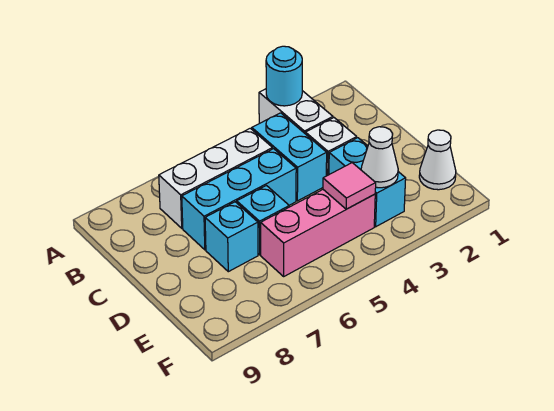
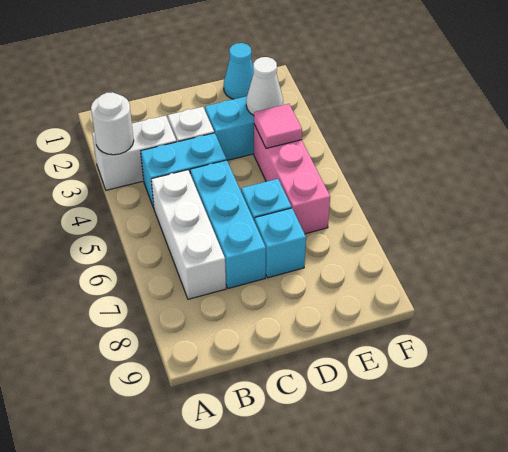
cyan round brick A3 level 2 -> white round brick A3 level 2
white cone E1 level 1 -> cyan cone E1 level 1

